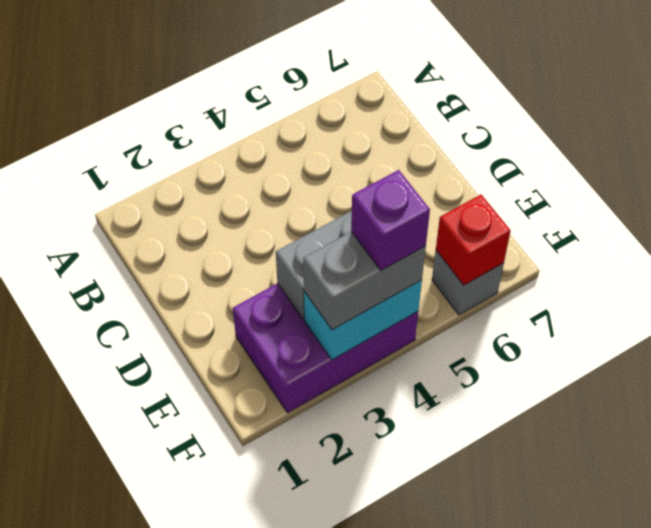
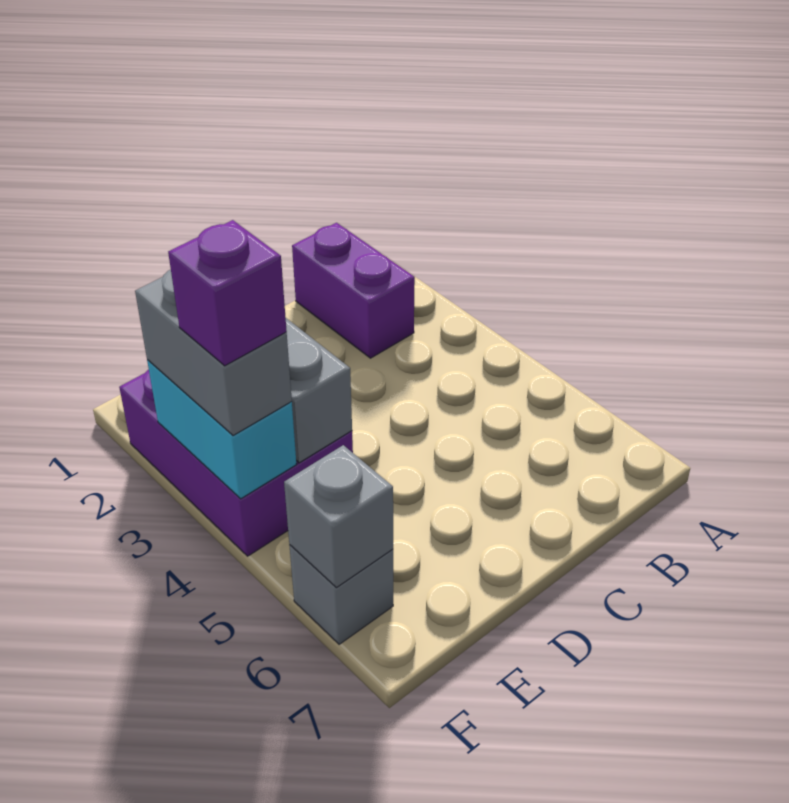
none -> purple brick B1:B2 level 1
red brick F6 level 2 -> grey brick F6 level 2

